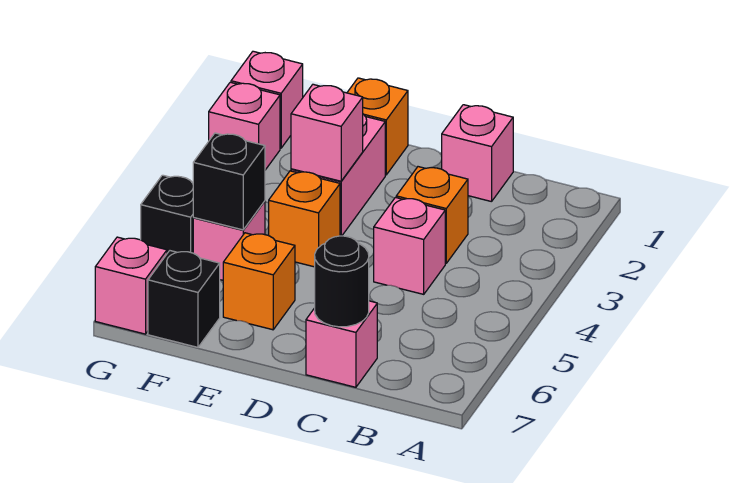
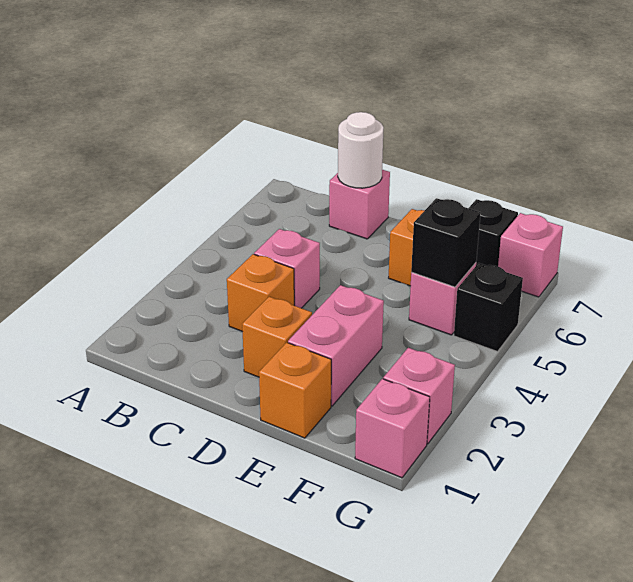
pink brick C1 level 1 -> none
black round brick C7 level 2 -> white round brick C7 level 2
pink brick E3 level 2 -> none
orange brick E4 level 1 -> orange brick D2 level 1

